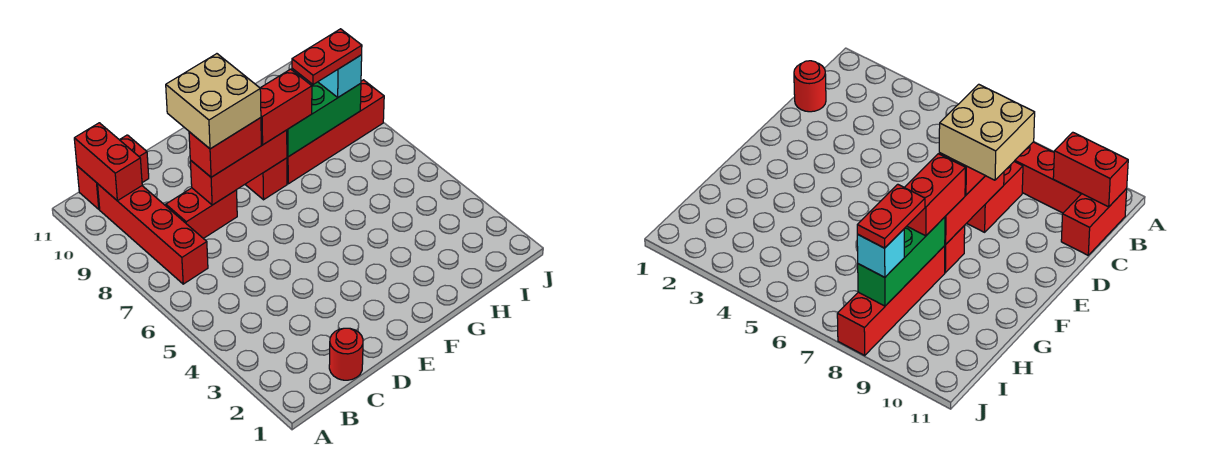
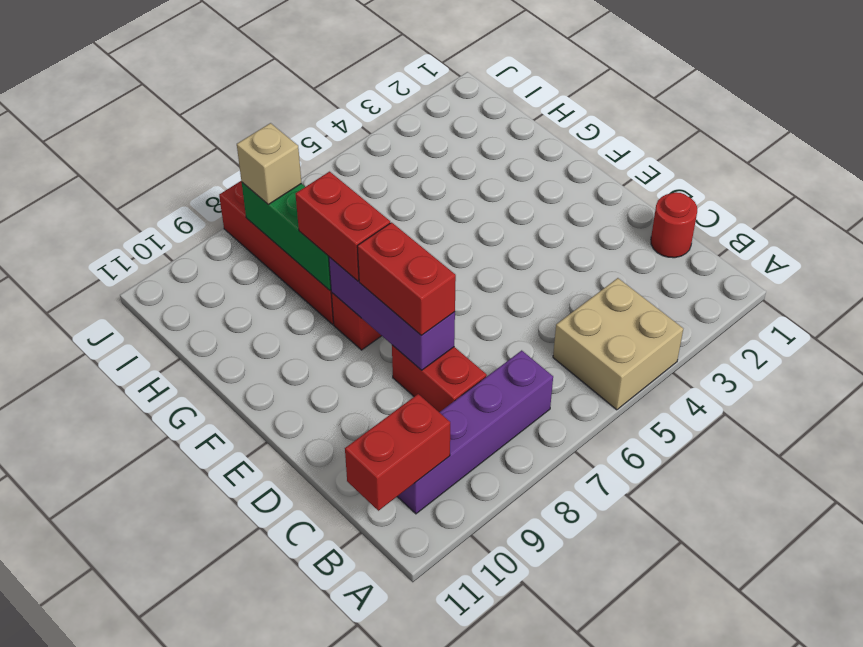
red brick B7:B10 level 1 -> purple brick B7:B10 level 1
red brick B11:C11 level 1 -> none
red brick D8:F8 level 2 -> purple brick D8:F8 level 2
tan brick D8:E9 level 4 -> tan brick A4:B5 level 1
red plate H8:I8 level 4 -> none
cyan brick I8 level 3 -> tan brick I8 level 3

